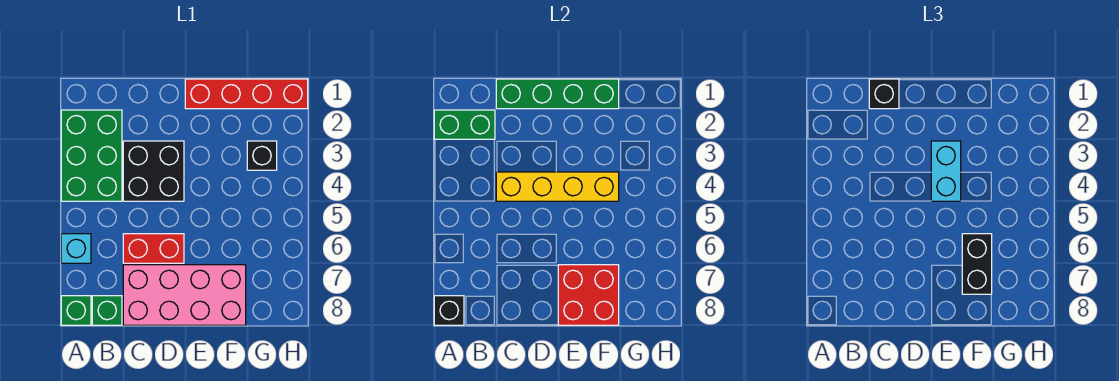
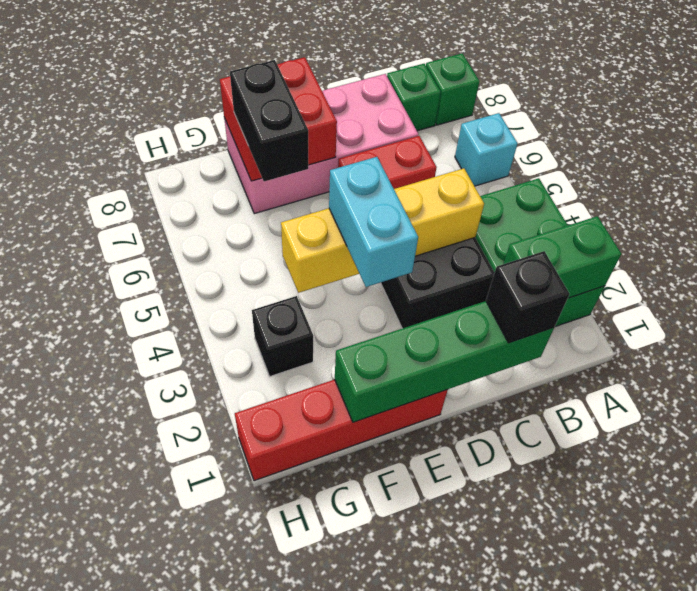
black brick A8 level 2 -> none

